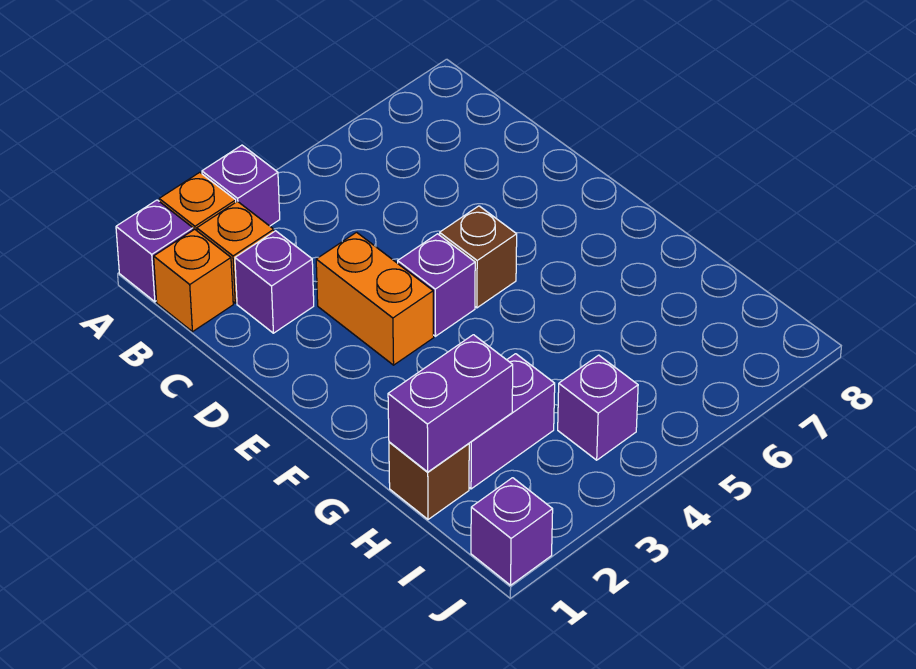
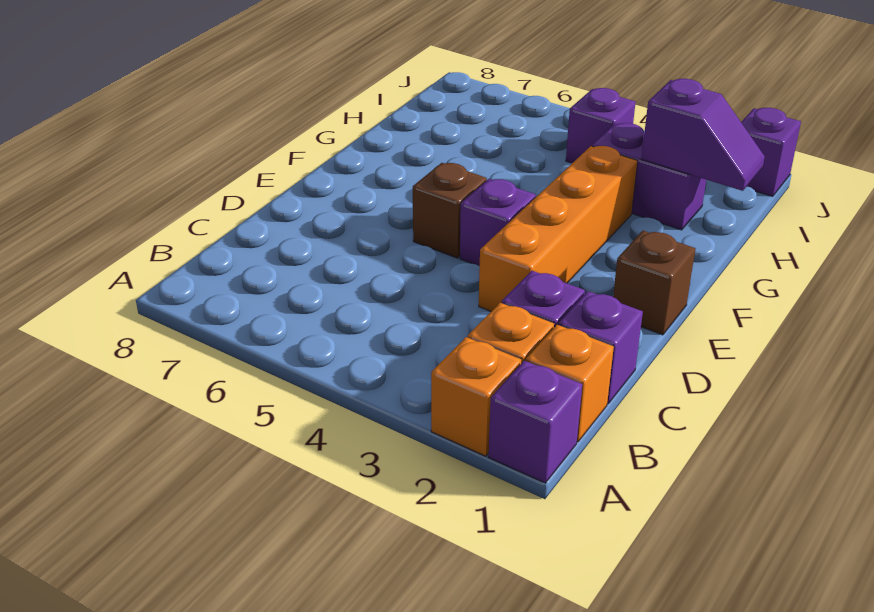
purple brick A3 level 1 -> purple brick C1 level 1
orange brick D3:E3 level 1 -> orange brick D3:G3 level 1
brown brick H1 level 1 -> brown brick E1 level 1
purple brick H1:H2 level 2 -> purple slope H1:H2 level 2 top 2

